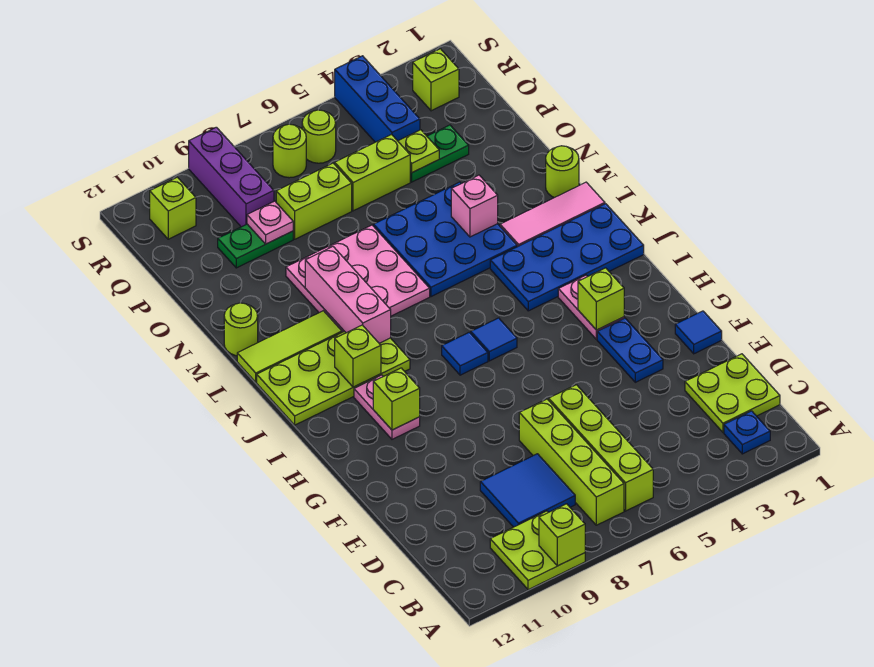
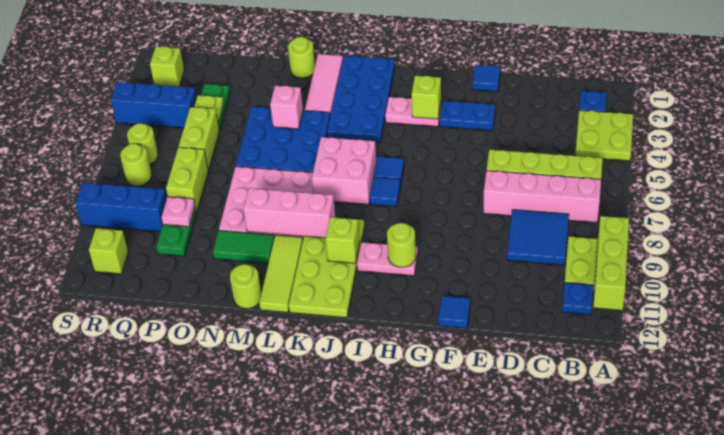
lime brick A9 level 2 -> lime brick A9:A11 level 2
lime brick B7:E7 level 1 -> pink brick B7:E7 level 1
none -> blue plate B11 level 1
lime plate C1:D2 level 1 -> lime plate A3:B4 level 1
none -> blue tile F12 level 1
lime brick H10 level 2 -> lime round brick H10 level 2
none -> pink brick J6:K7 level 1
none -> green tile M10:N10 level 1
purple brick Q9:S9 level 1 -> blue brick Q9:S9 level 1

